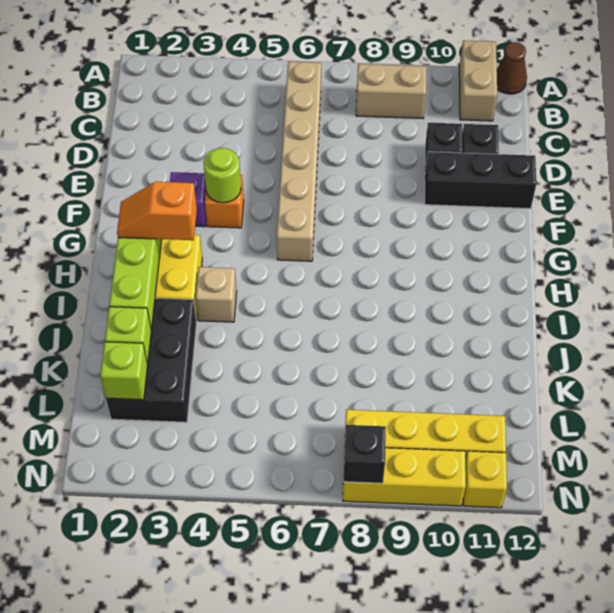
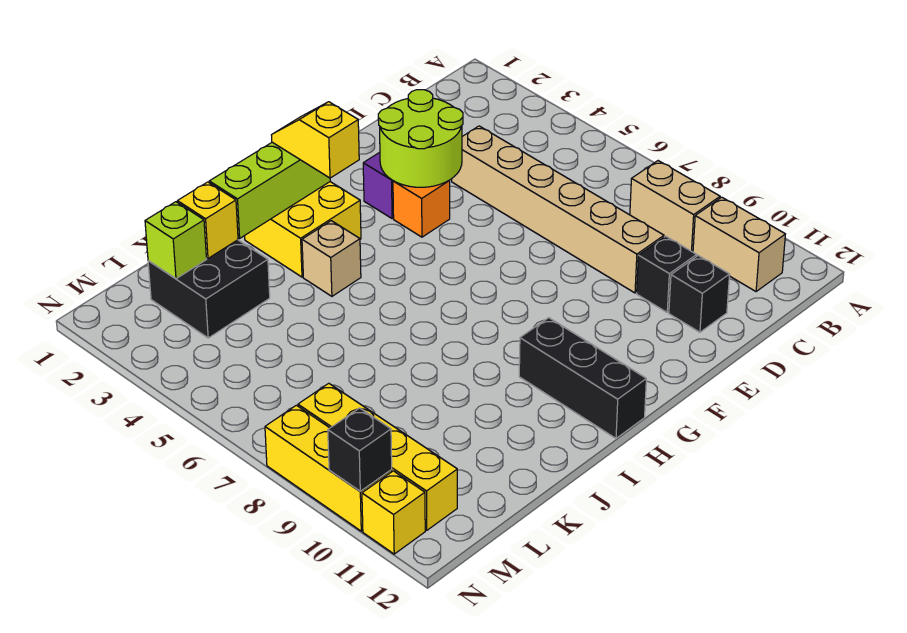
tan brick A11:B11 level 1 -> tan brick B10:B11 level 1
brown cone A12 level 1 -> none
tan brick B6:G6 level 1 -> tan brick D4:D9 level 1
black brick E10:E12 level 1 -> black brick H10:H12 level 1
lime round brick F4 level 2 -> lime round brick E3:F4 level 2
orange slope H2:H3 level 3 top 3 -> yellow slope H2:H3 level 3 top 3
black brick J2:L3 level 1 -> black brick K2:L3 level 1
lime brick K2 level 2 -> yellow brick K2 level 2
black brick N8 level 2 -> black brick N10 level 2

